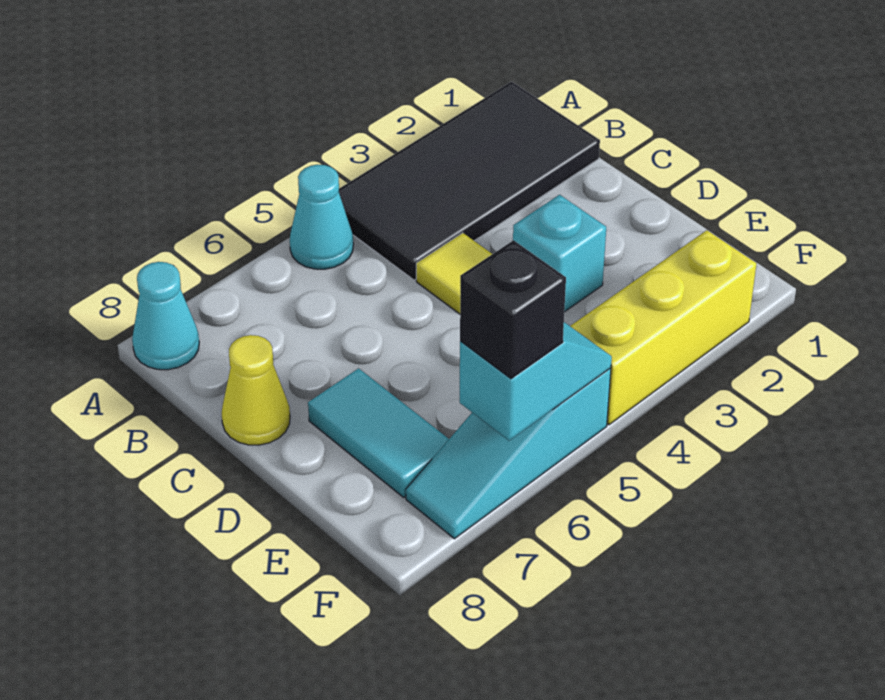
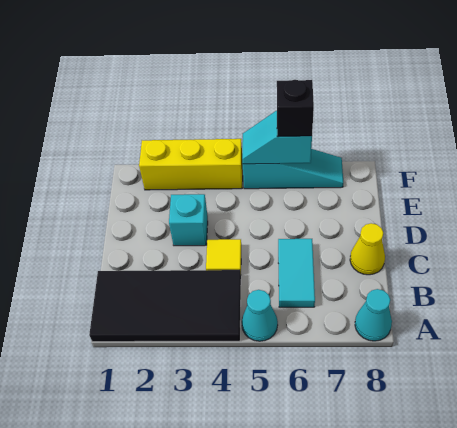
cyan tile D7:E7 level 1 -> cyan tile B6:C6 level 1

